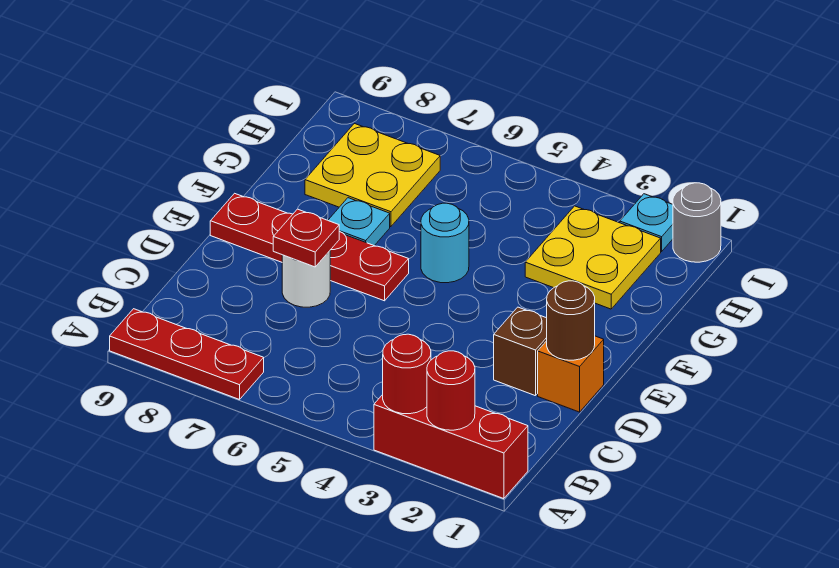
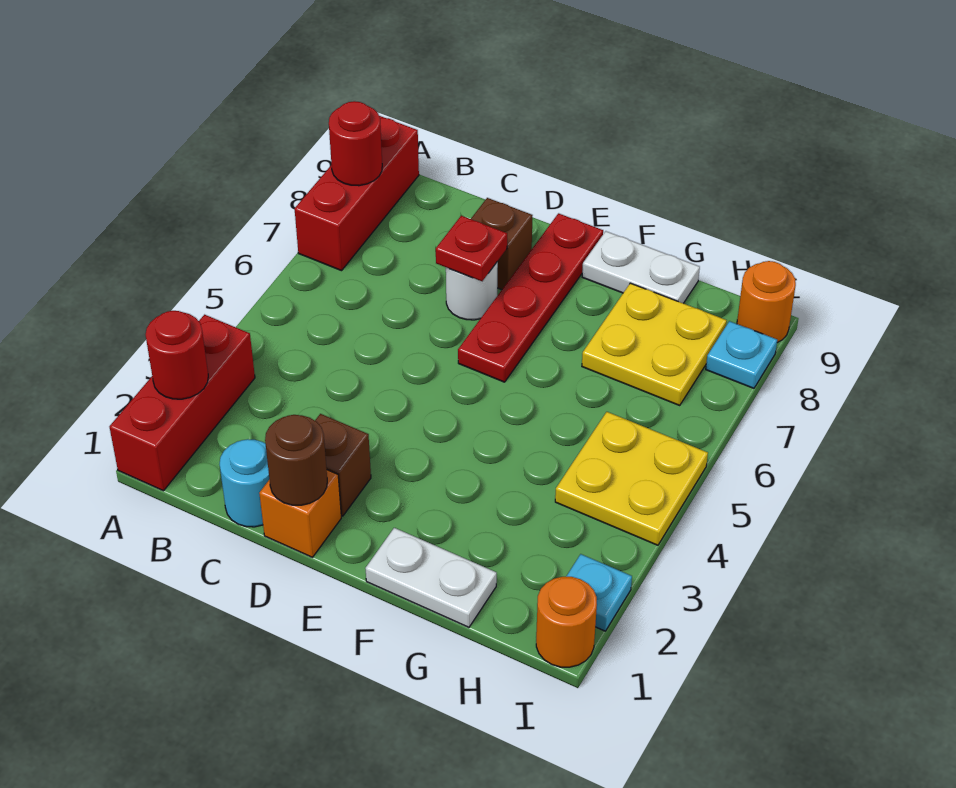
red round brick A3 level 2 -> red round brick A8 level 2
red plate A7:A9 level 1 -> red brick A7:A9 level 1
none -> brown brick D8 level 1
none -> white plate F1:G1 level 1
cyan round brick F5 level 1 -> cyan round brick C1 level 1
cyan plate F7 level 1 -> cyan plate I8 level 1
none -> white plate F9:G9 level 1
yellow plate G2:H3 level 1 -> yellow plate H4:I5 level 1
grey round brick I1 level 1 -> orange round brick I1 level 1
none -> orange round brick I9 level 1

